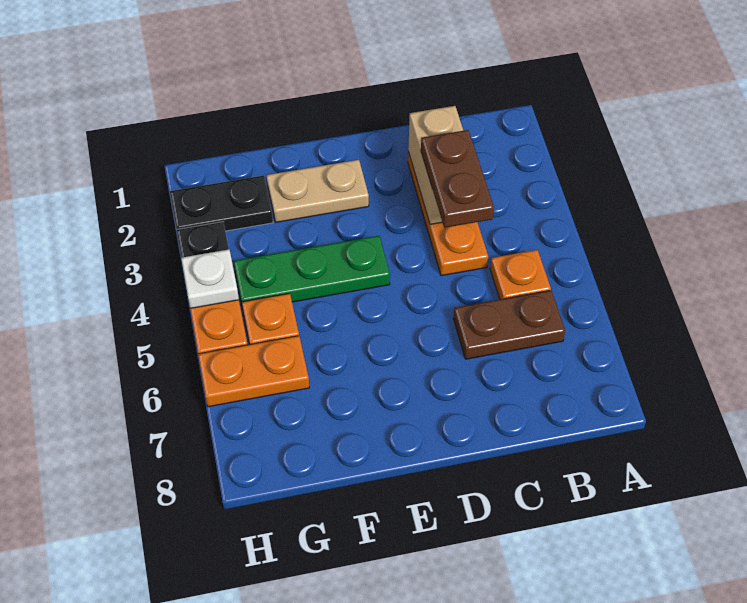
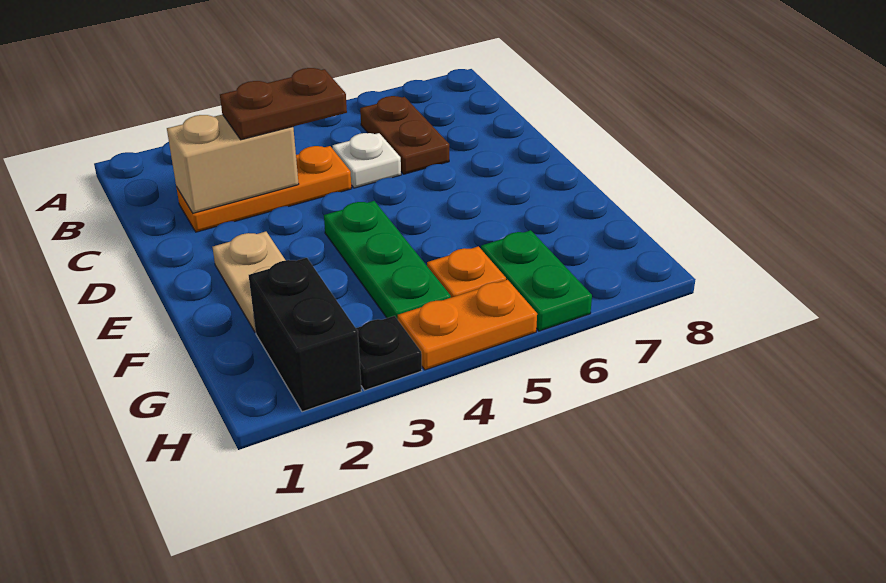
orange plate B5 level 1 -> none
black plate G2:H2 level 1 -> black brick G2:H2 level 1
orange plate G6:H6 level 1 -> green plate G6:H6 level 1
white plate H4 level 2 -> white plate C5 level 1

